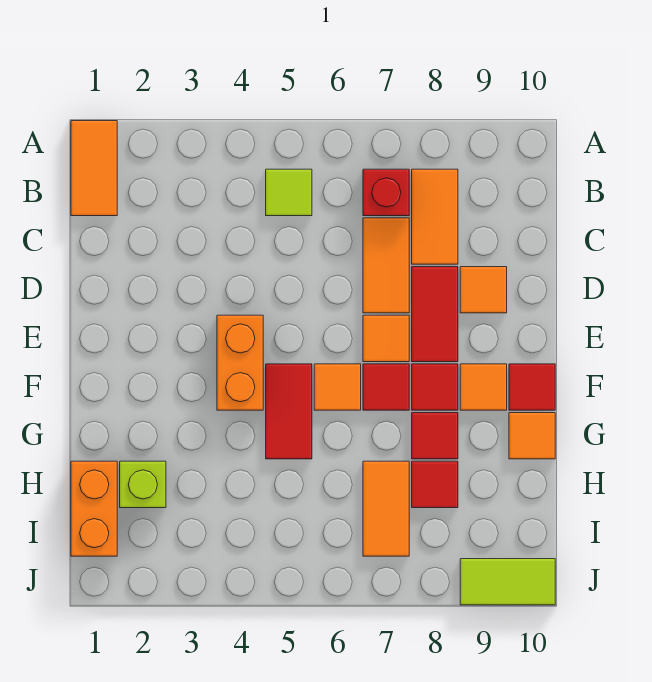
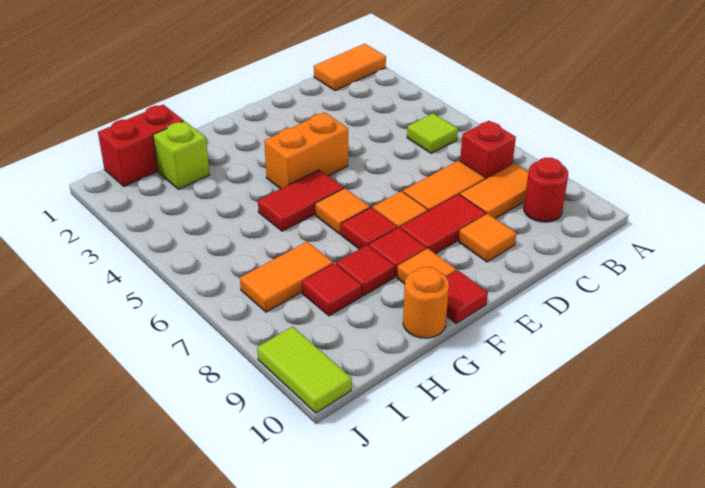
none -> red round brick B9 level 1
orange tile G10 level 1 -> orange round brick G10 level 1
orange brick H1:I1 level 1 -> red brick H1:I1 level 1

